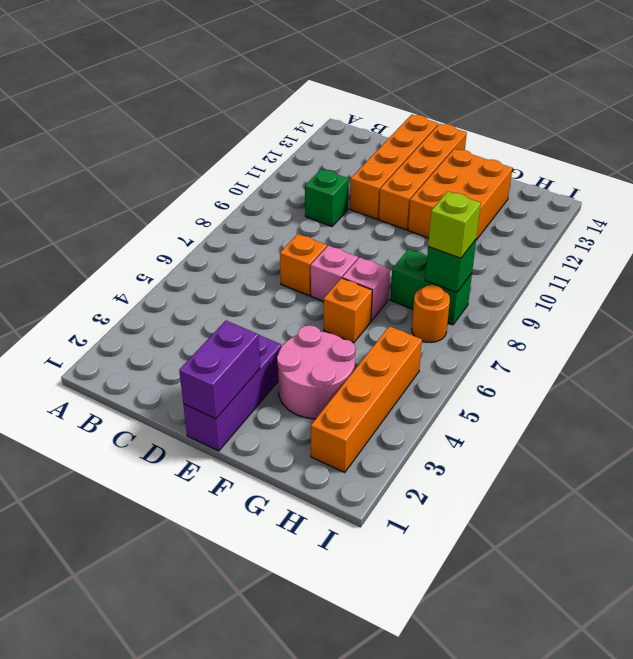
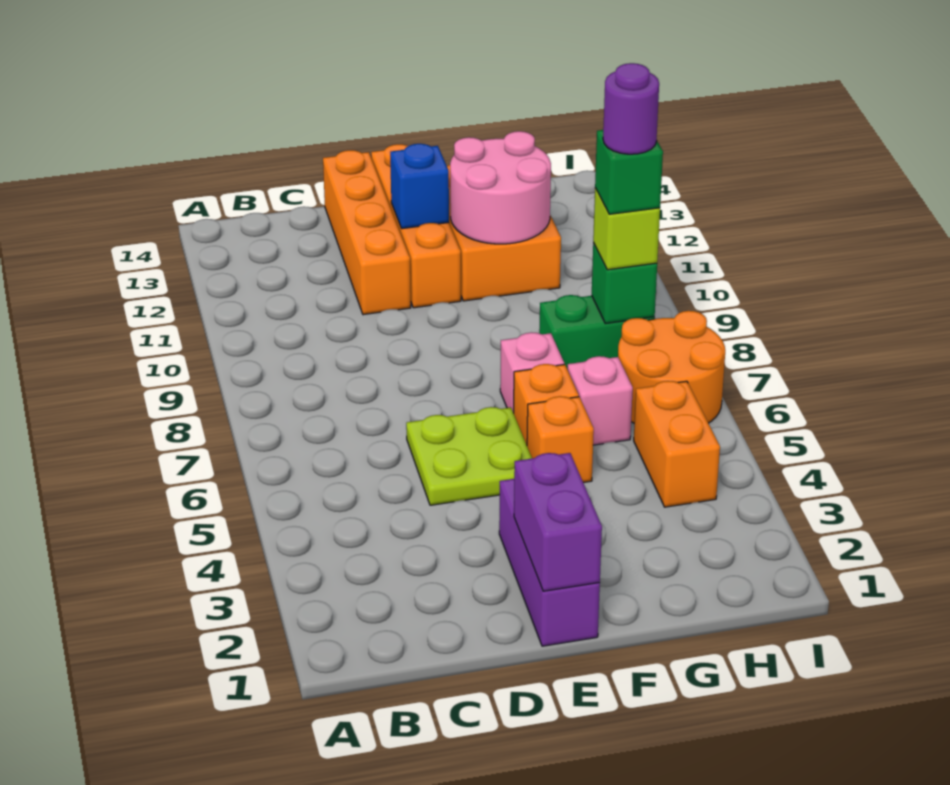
green brick C10 level 1 -> green brick H8 level 4
none -> lime plate D5:E6 level 1
orange brick D7 level 1 -> orange brick F5 level 1
pink brick E7 level 1 -> pink brick G6 level 1
none -> blue brick E12 level 2
pink round brick F3:G4 level 1 -> pink round brick F11:G12 level 2
orange brick H2:H5 level 1 -> orange brick H4:H5 level 1
orange round brick H7 level 1 -> orange round brick H6:I7 level 1
none -> purple round brick H8 level 5

